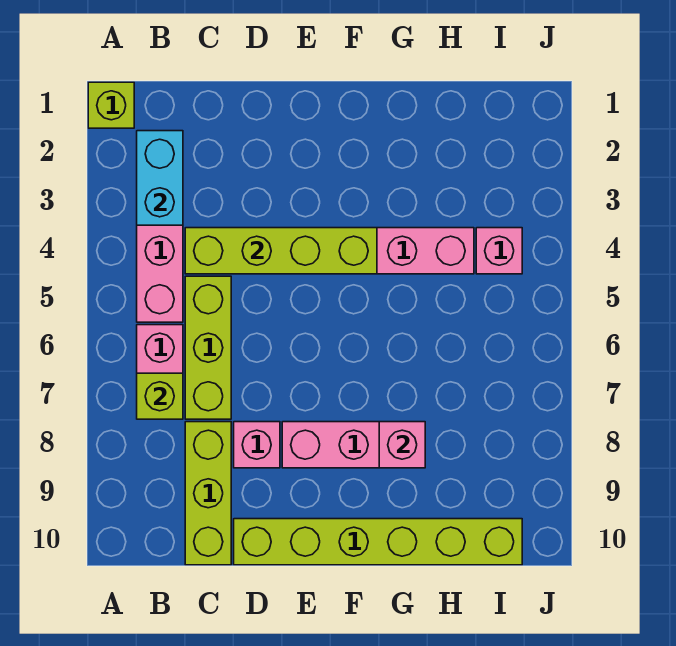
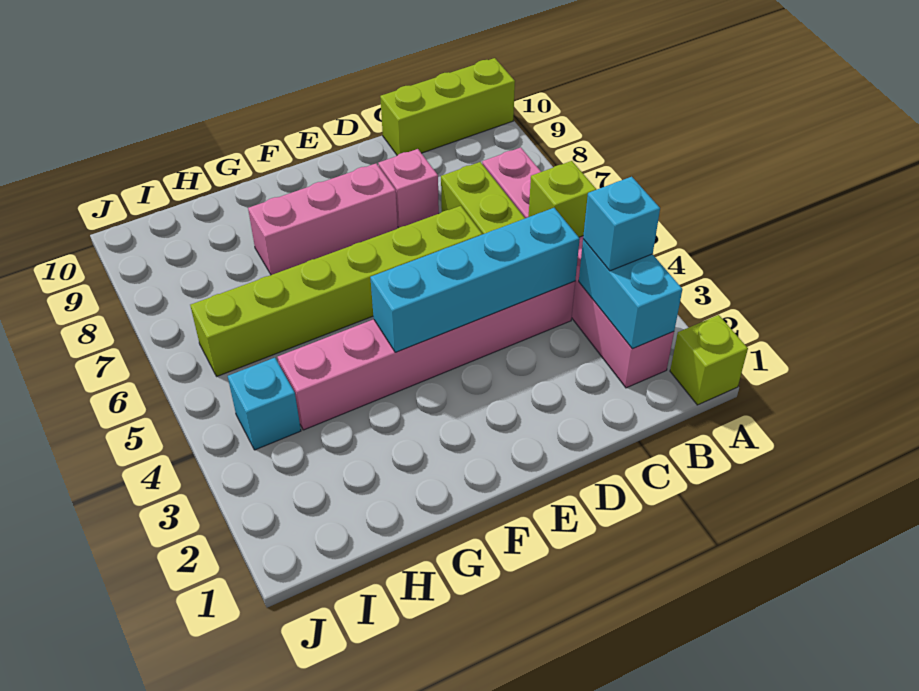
none -> cyan brick B3 level 3
lime brick B7 level 2 -> lime brick B5 level 2
lime brick C4:F4 level 2 -> cyan brick C4:F4 level 2
lime brick C8:C10 level 1 -> lime brick A10:C10 level 1
lime brick D10:I10 level 1 -> lime brick D6:I6 level 1
pink brick G8 level 2 -> none
pink brick I4 level 1 -> cyan brick I4 level 1

